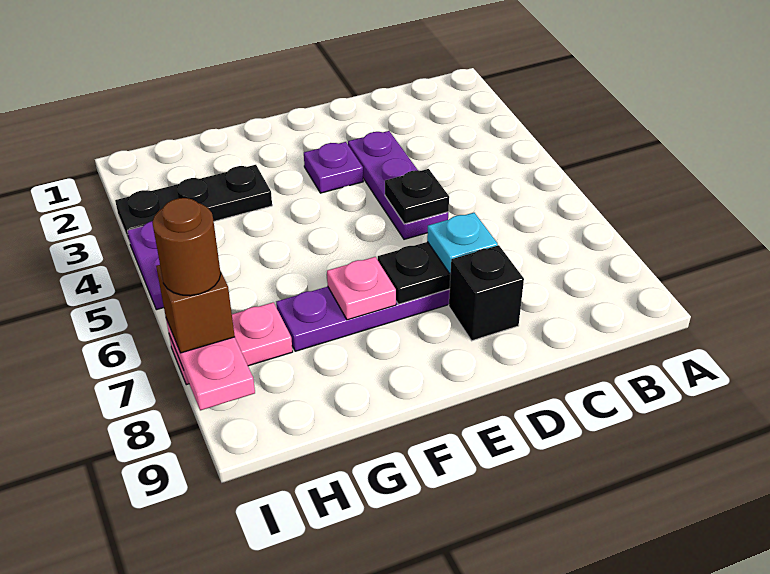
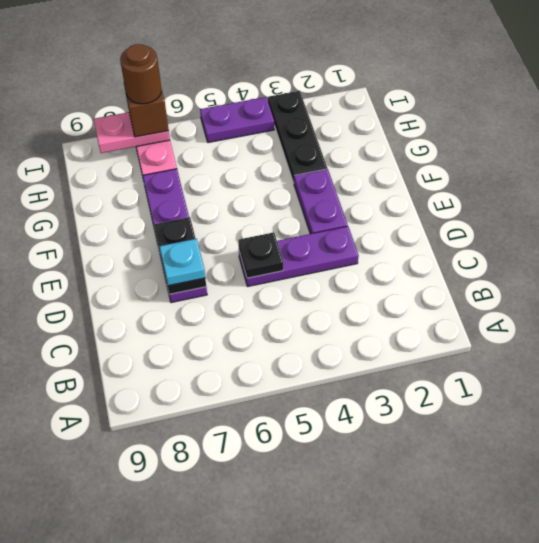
black brick D8 level 1 -> none
purple plate E3 level 1 -> purple plate E3:F3 level 1
pink plate F7 level 2 -> none

